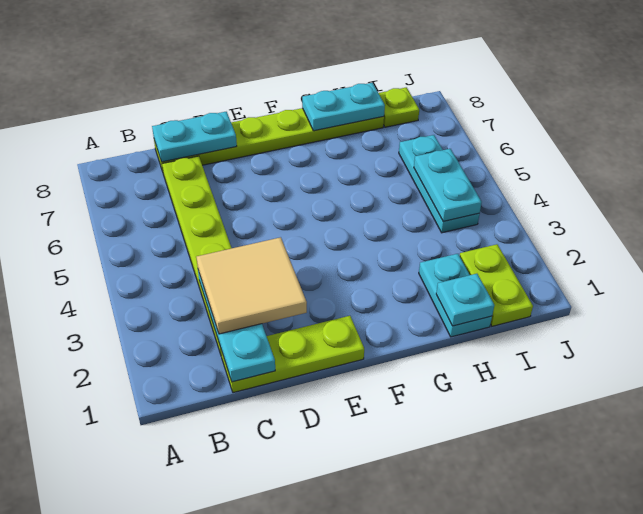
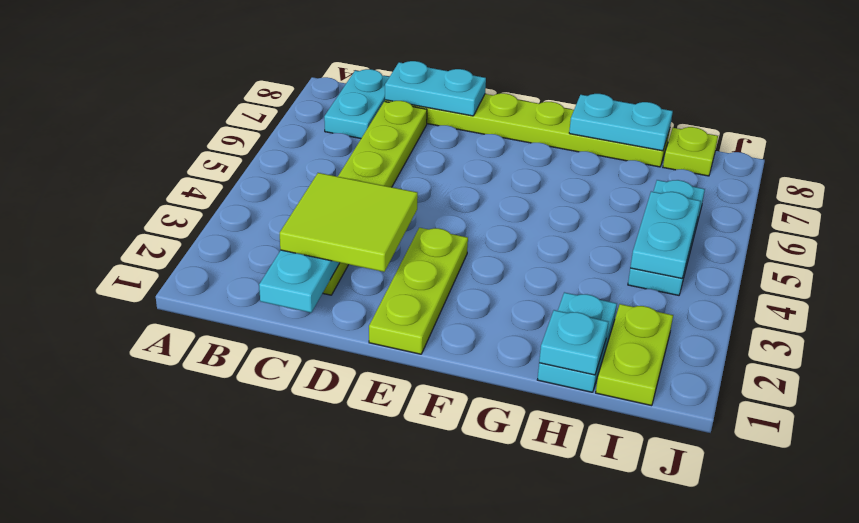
none -> cyan plate B7:B8 level 1
lime plate C1:E1 level 1 -> lime plate E1:E3 level 1
tan tile C2:D3 level 3 -> lime tile C2:D3 level 3

